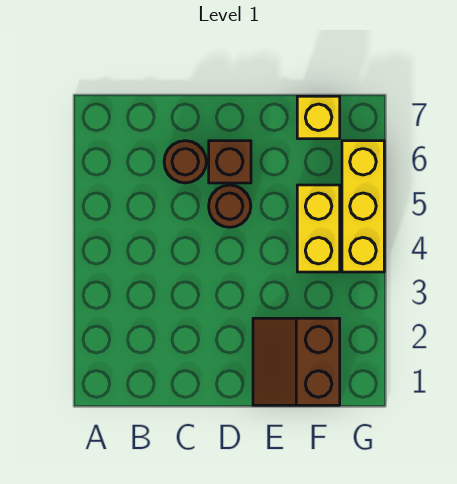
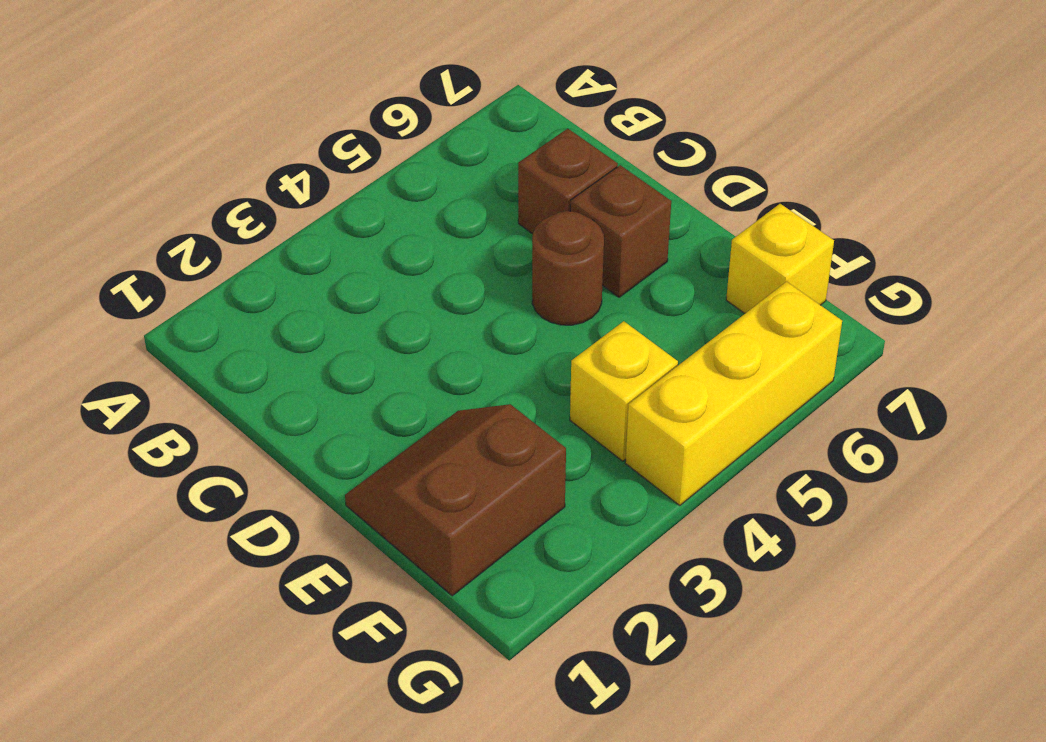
brown round brick C6 level 1 -> brown brick C6 level 1
yellow brick F4:F5 level 1 -> yellow brick F4 level 1

